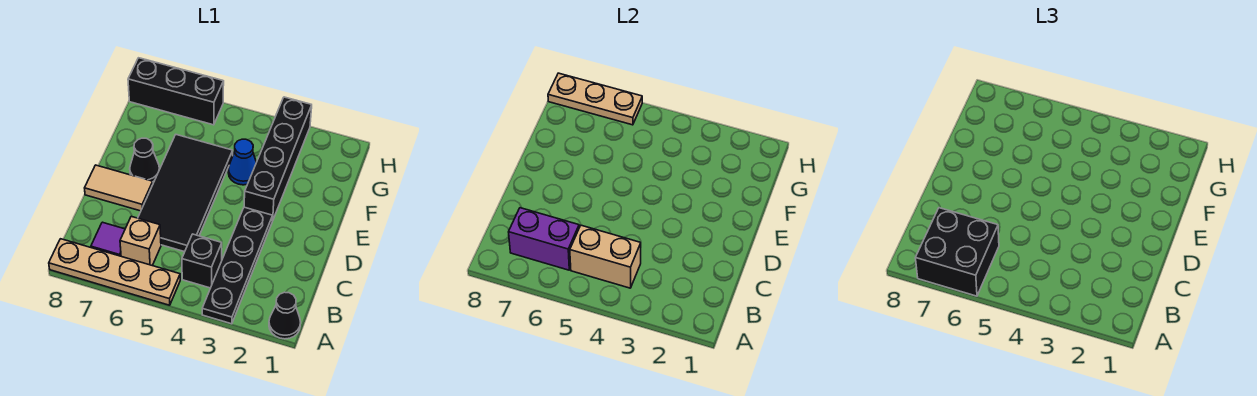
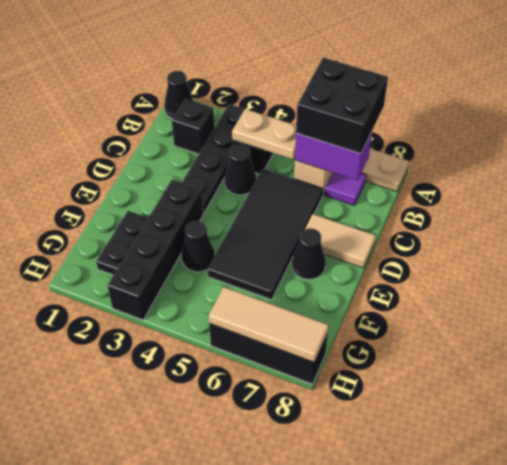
none -> black brick B2 level 1
tan brick B4:B5 level 2 -> tan plate B4:B5 level 2
none -> black cone C4 level 1
none -> black plate F2:G2 level 1
blue cone F4 level 1 -> black cone F4 level 1
tan plate H6:H8 level 2 -> tan tile H6:H8 level 2

